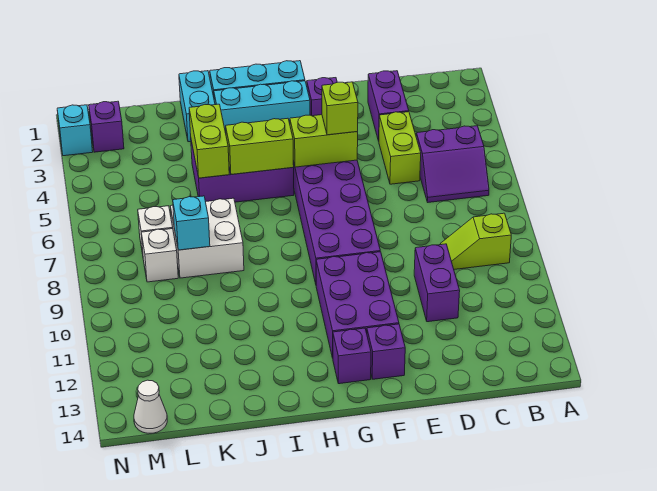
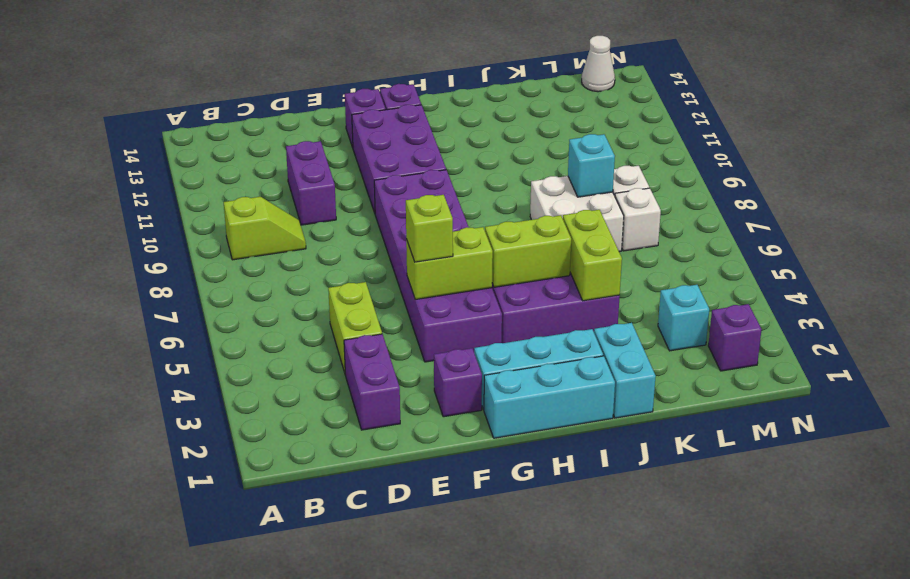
purple slope B5:C6 level 1 top 5 -> none
cyan brick N2 level 1 -> cyan brick L3 level 1

